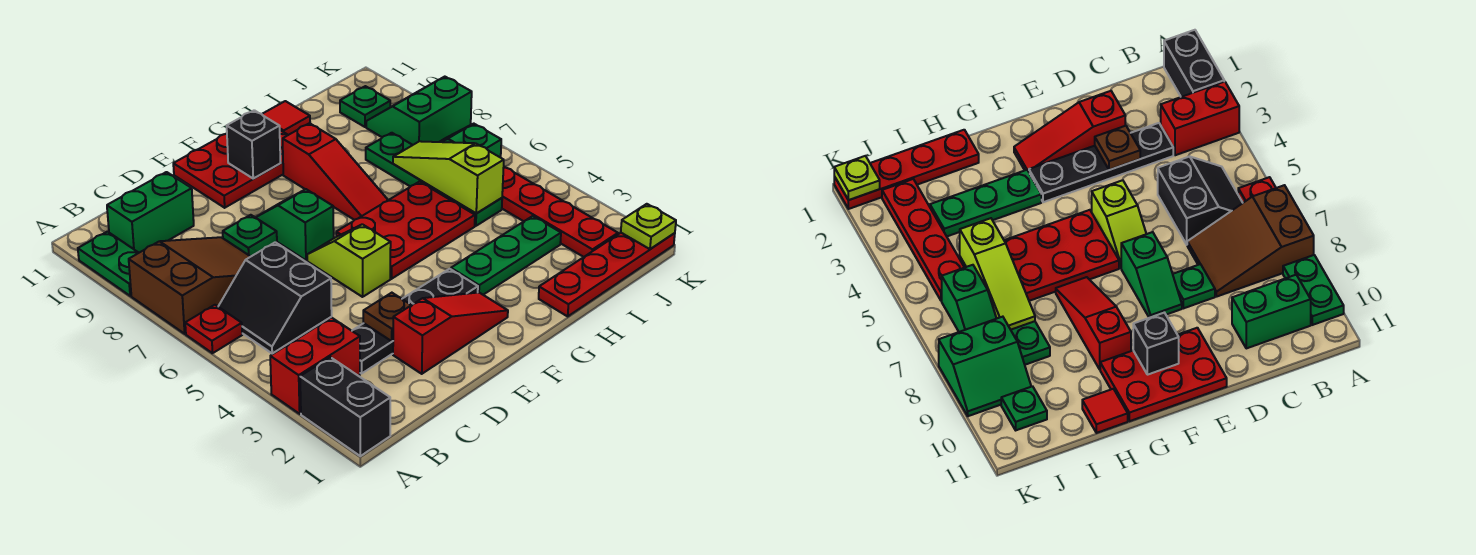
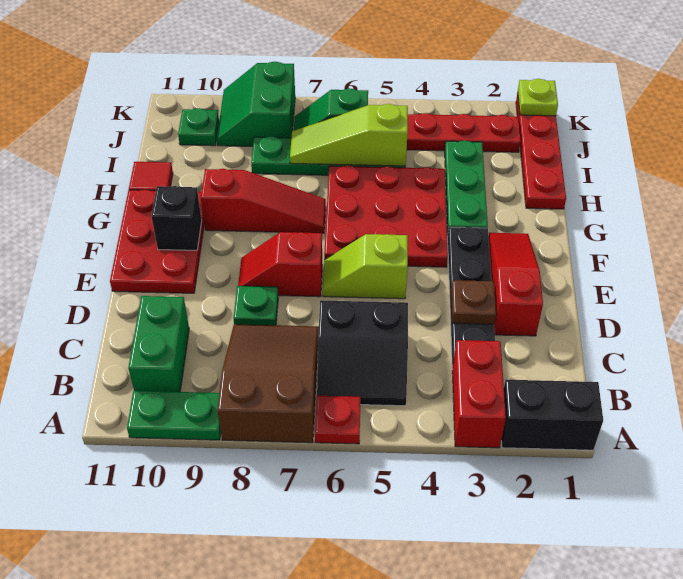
green slope E7:E8 level 1 top 7 -> red slope E7:E8 level 1 top 7
red plate F5:H6 level 1 -> red plate F4:H6 level 1

